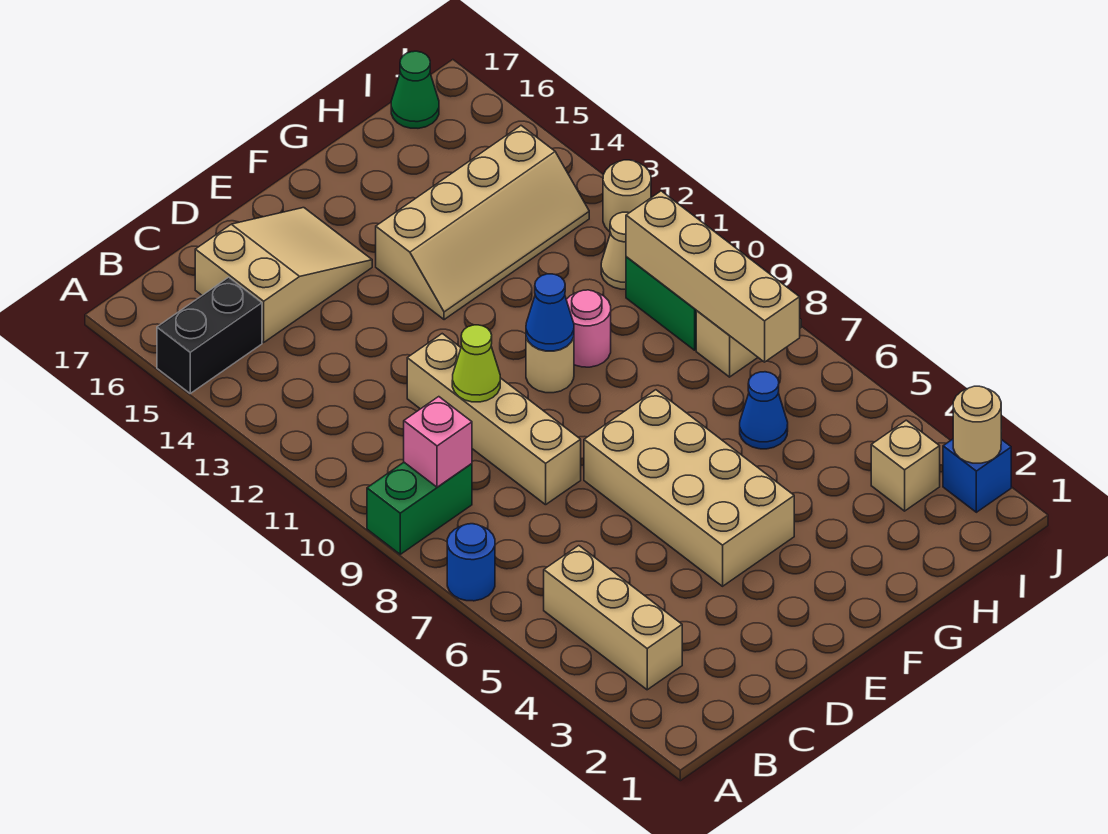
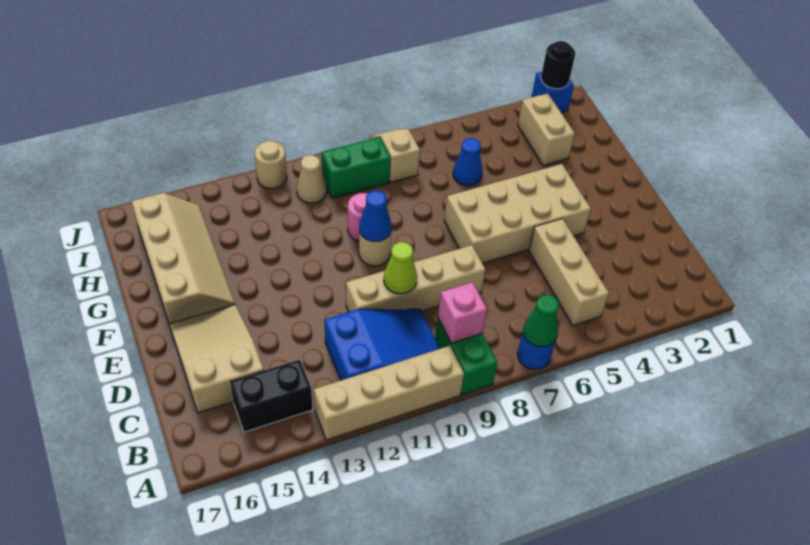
black brick A15:B15 level 1 -> black brick B14:B15 level 1
tan brick B3:B5 level 1 -> tan brick B5:D5 level 1
none -> blue slope B10:C12 level 1 top 12
tan slope F13:I14 level 1 top 14 -> tan slope F15:I16 level 1 top 16
tan brick I3 level 1 -> tan brick H3:I3 level 1
tan brick I7:I10 level 2 -> tan brick A10:A13 level 1
green cone I17 level 1 -> green cone A7 level 2
tan round brick J2 level 2 -> black round brick J2 level 2

